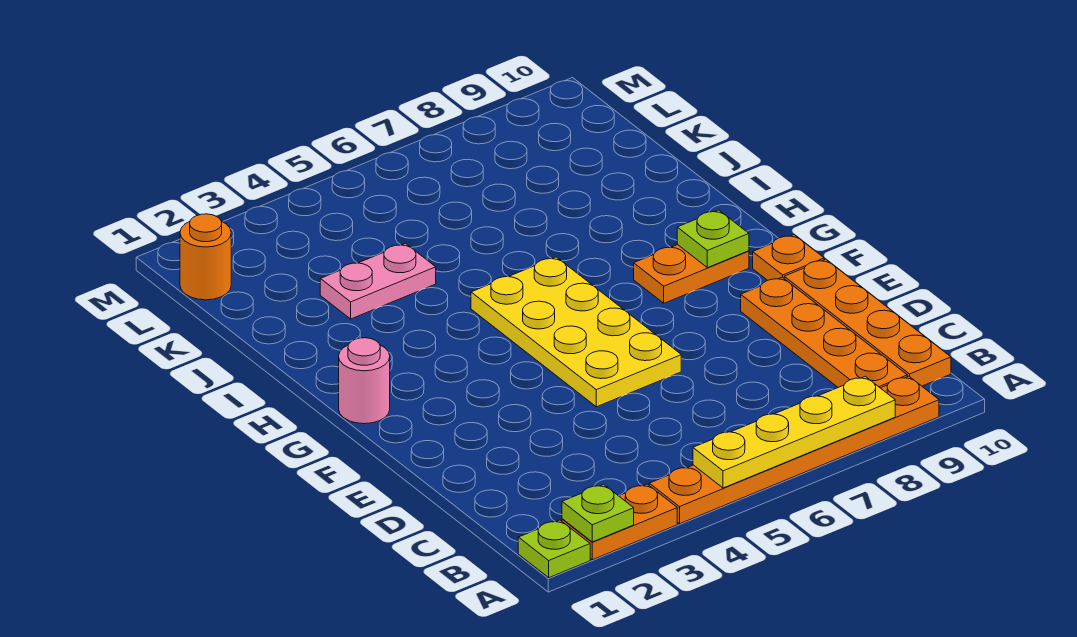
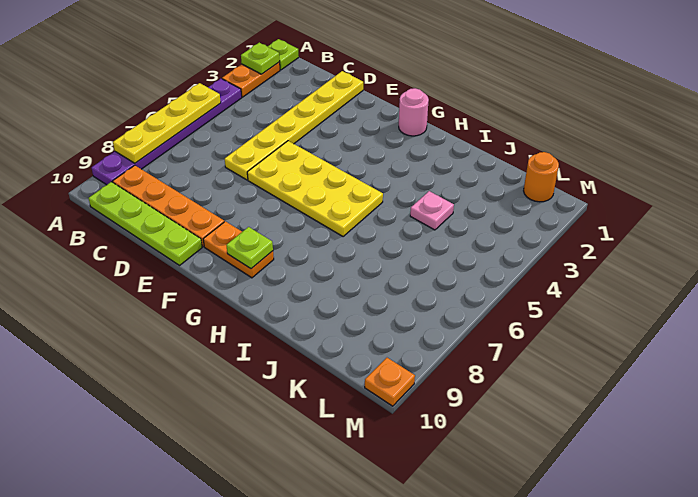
orange plate A4:A9 level 1 -> purple plate A4:A9 level 1
orange plate B10:E10 level 1 -> lime plate B10:E10 level 1
none -> yellow plate D1:D6 level 1
orange plate F10 level 1 -> orange plate M10 level 1
orange plate G8:G9 level 1 -> orange plate F9:G9 level 1
pink plate J3:J4 level 1 -> pink plate J4 level 1

